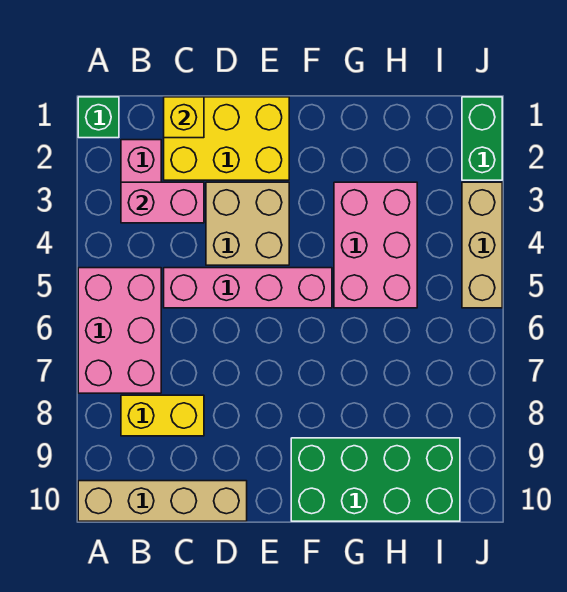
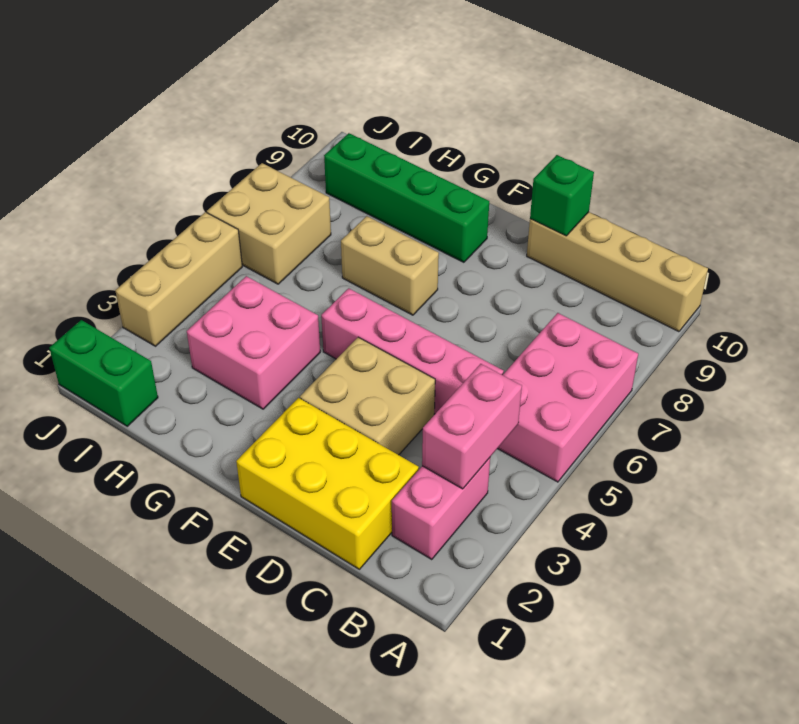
green brick A1 level 1 -> green brick D10 level 2
pink brick B3:C3 level 2 -> pink brick B3:B4 level 2
yellow brick B8:C8 level 1 -> none
yellow brick C1 level 2 -> none
none -> tan brick F7:G7 level 1
green brick F9:I10 level 1 -> green brick F9:I9 level 1
pink brick G3:H5 level 1 -> pink brick G3:H4 level 1
none -> tan brick I6:J7 level 1
green brick J1:J2 level 1 -> green brick I1:J1 level 1

